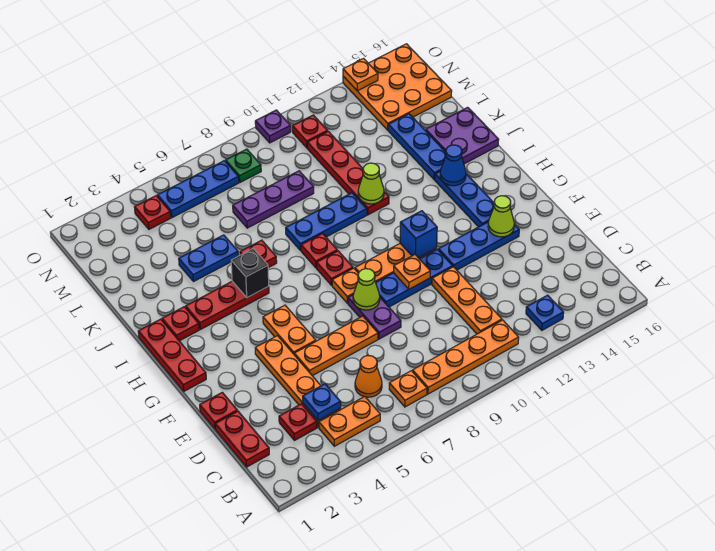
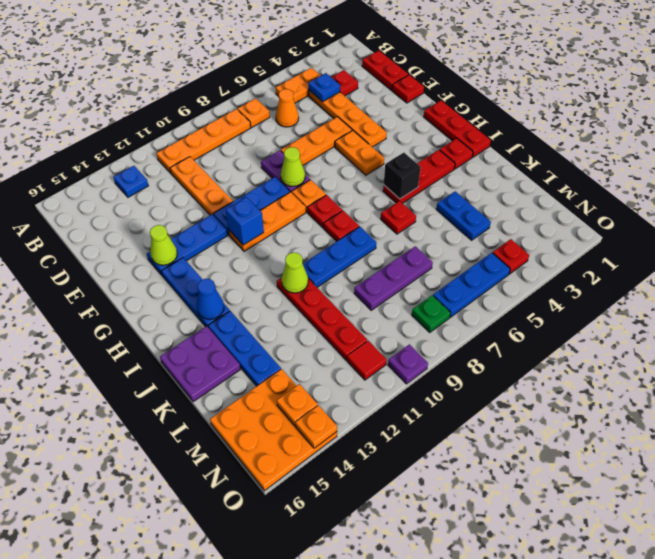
orange plate F10 level 2 -> orange plate N14 level 2
blue plate K4:K5 level 1 -> blue plate K4:L4 level 1
red plate N11 level 1 -> red tile N11 level 1

